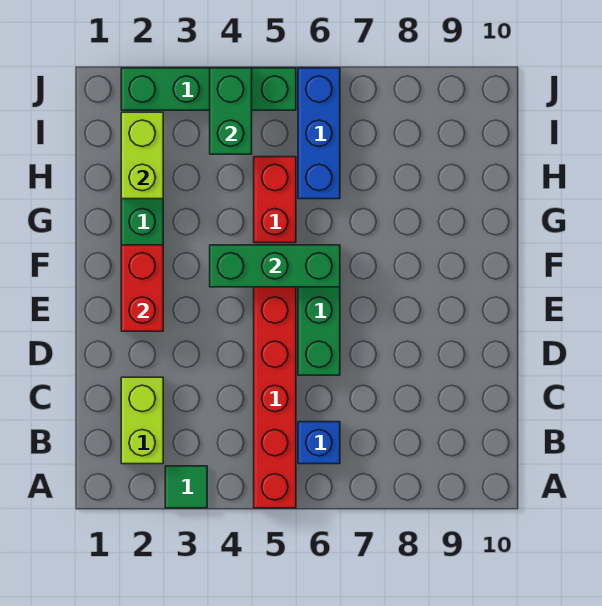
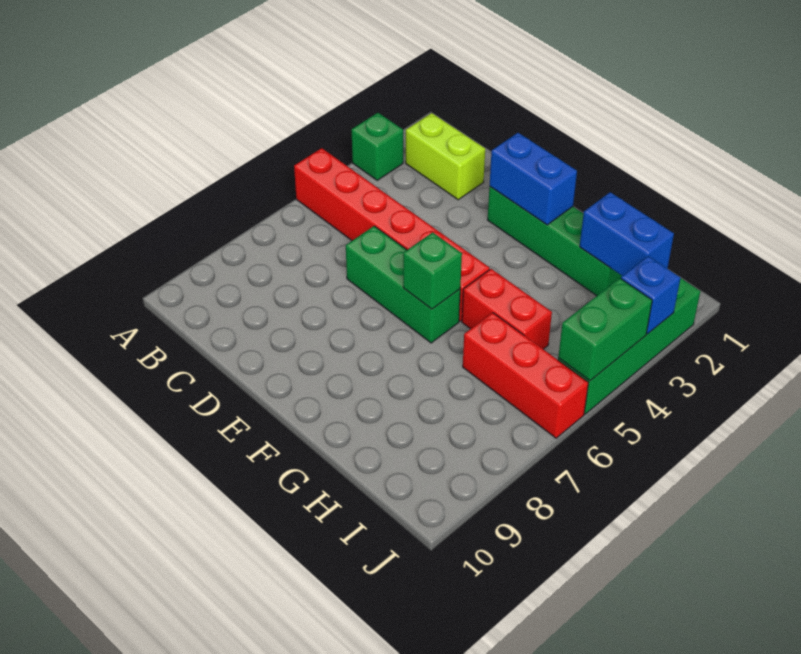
green tile A3 level 1 -> green brick A3 level 1
blue brick B6 level 1 -> blue brick J3 level 2
red brick E2:F2 level 2 -> blue brick E2:F2 level 2
green brick F4:F6 level 2 -> green brick F6 level 2
lime brick H2:I2 level 2 -> blue brick H2:I2 level 2
blue brick H6:J6 level 1 -> red brick H6:J6 level 1
green brick I4:J4 level 2 -> green brick J4:J5 level 2

